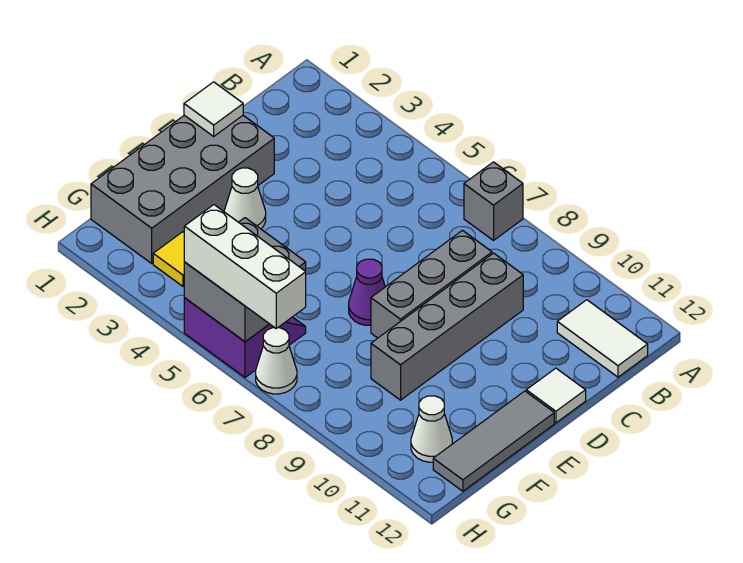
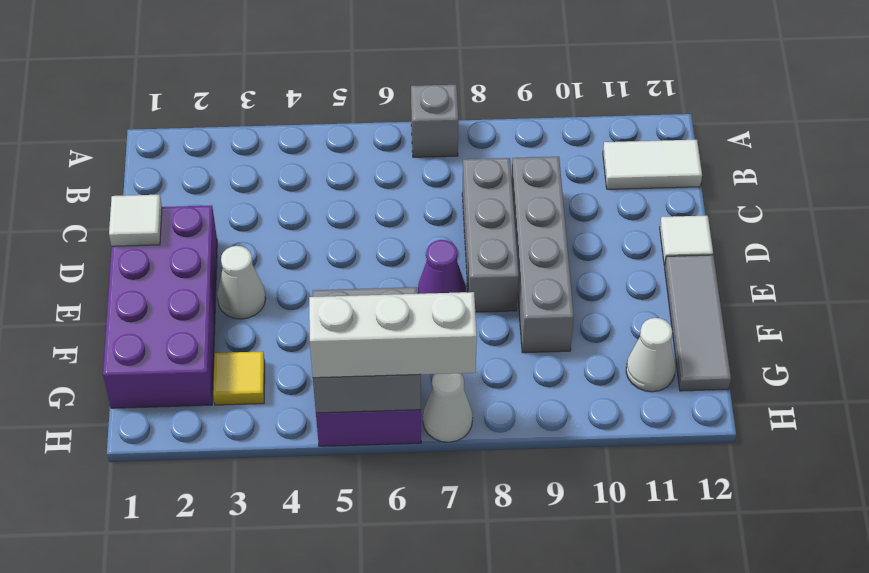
grey brick D1:G2 level 1 -> purple brick D1:G2 level 1

